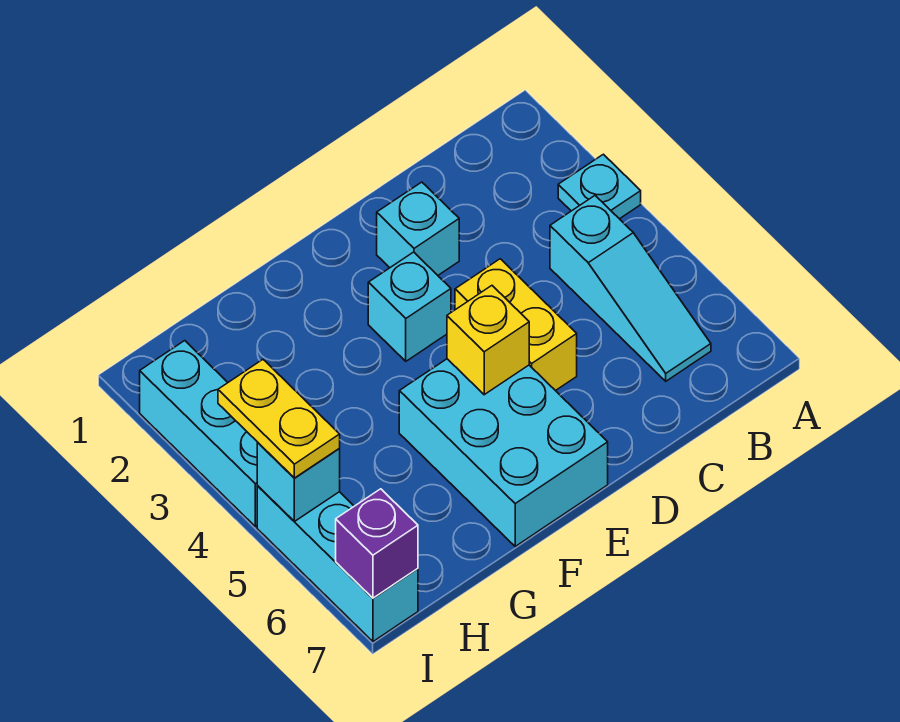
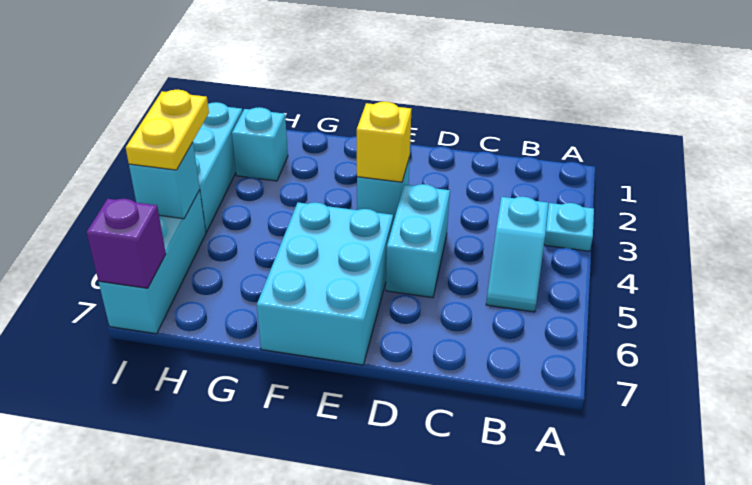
cyan slope B4:B6 level 1 top 4 -> cyan slope B4:B5 level 1 top 4
cyan brick D2 level 1 -> cyan brick H2 level 1
yellow brick D4:D5 level 1 -> cyan brick D4:D5 level 1
yellow brick E5 level 2 -> yellow brick E3 level 2

